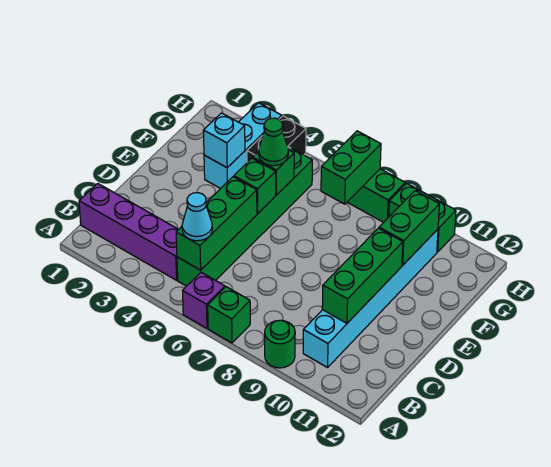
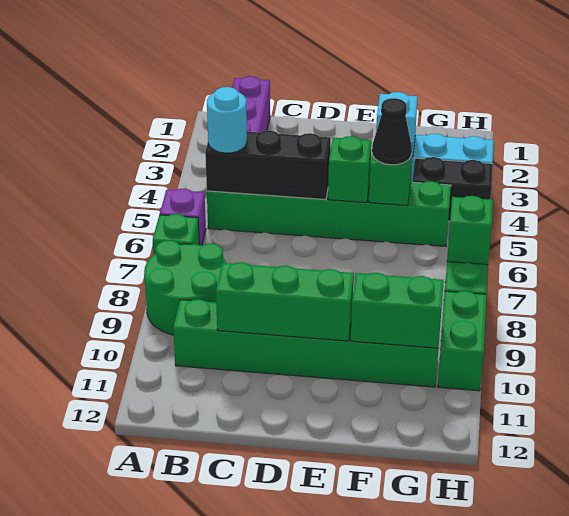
green round brick A9 level 1 -> green round brick A8:B9 level 1
green brick B5:D5 level 2 -> black brick B5:D5 level 2
cyan cone B5 level 3 -> cyan round brick B5 level 3
cyan brick B10:G10 level 1 -> green brick B10:G10 level 1
green cone F5 level 3 -> black cone F5 level 3
green brick G7:H7 level 2 -> green brick H7 level 2

